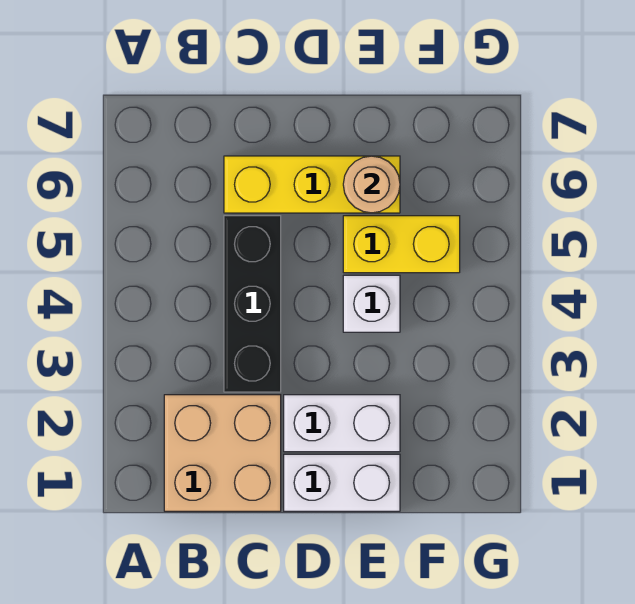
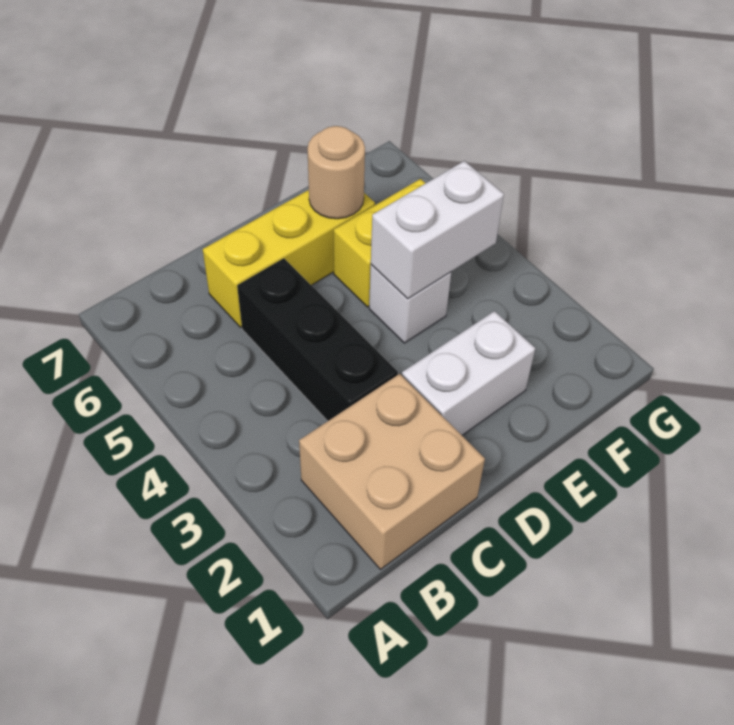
white brick D1:E1 level 1 -> white brick E4:F4 level 2

